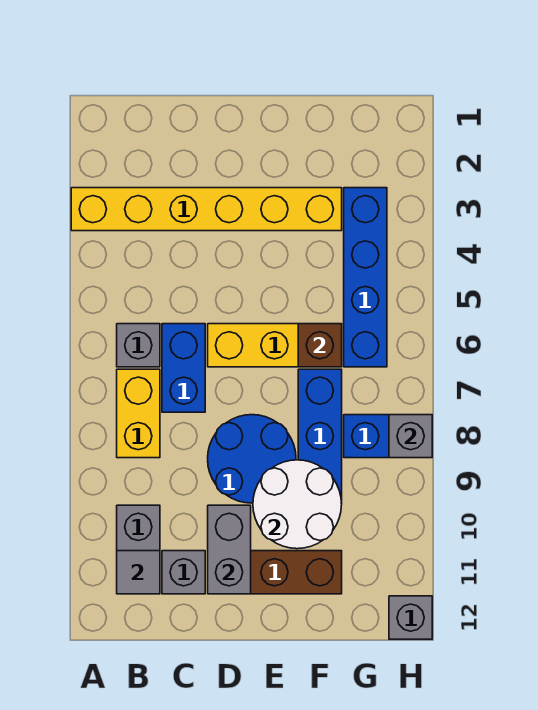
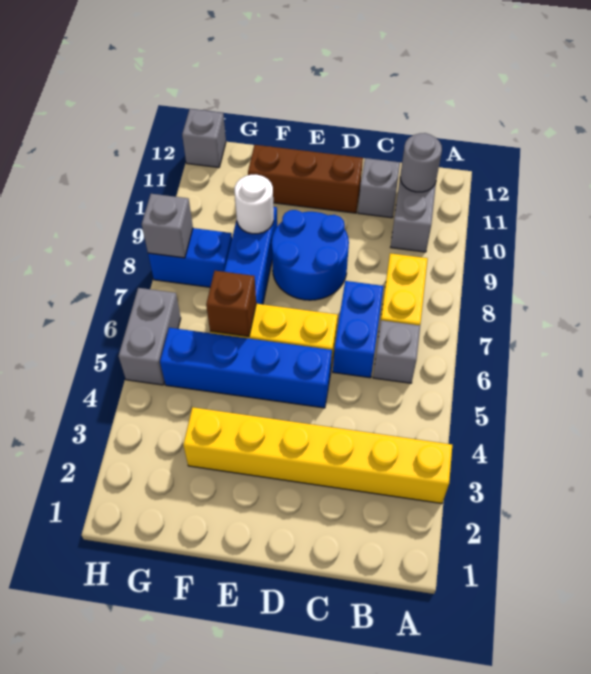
grey tile B11 level 2 -> grey round brick B11 level 2
grey brick D10:D11 level 2 -> grey brick H5:H6 level 1
white round brick E9:F10 level 2 -> white round brick F9 level 2
blue brick G3:G6 level 1 -> blue brick D5:G5 level 1

